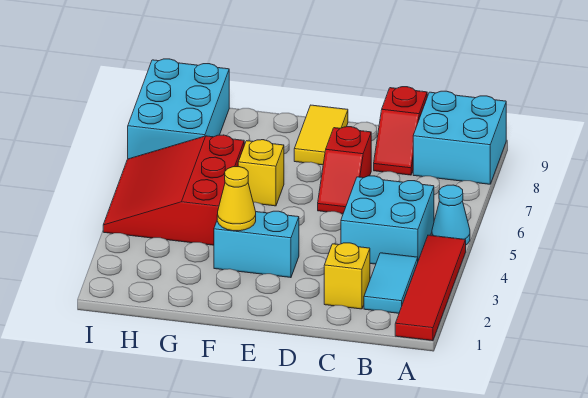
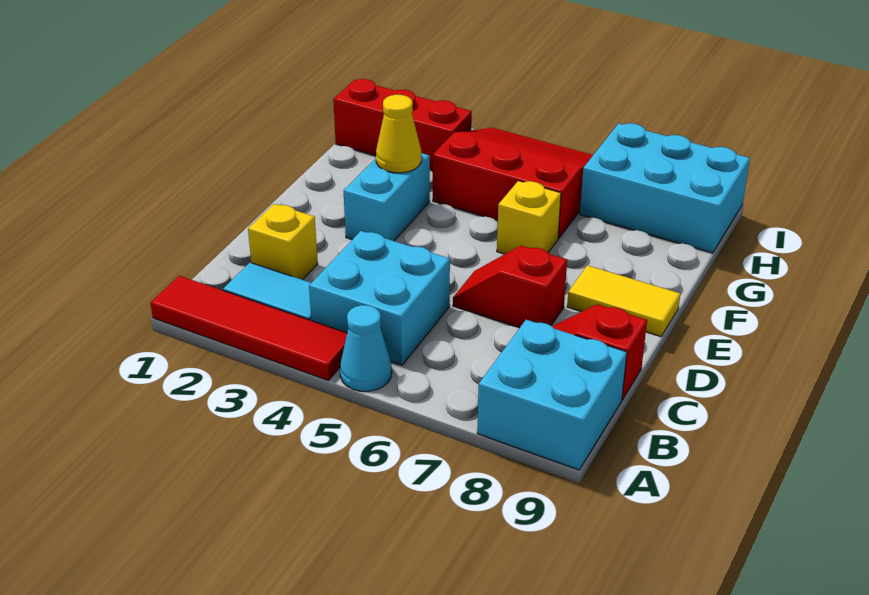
none -> red brick H1:H3 level 1

